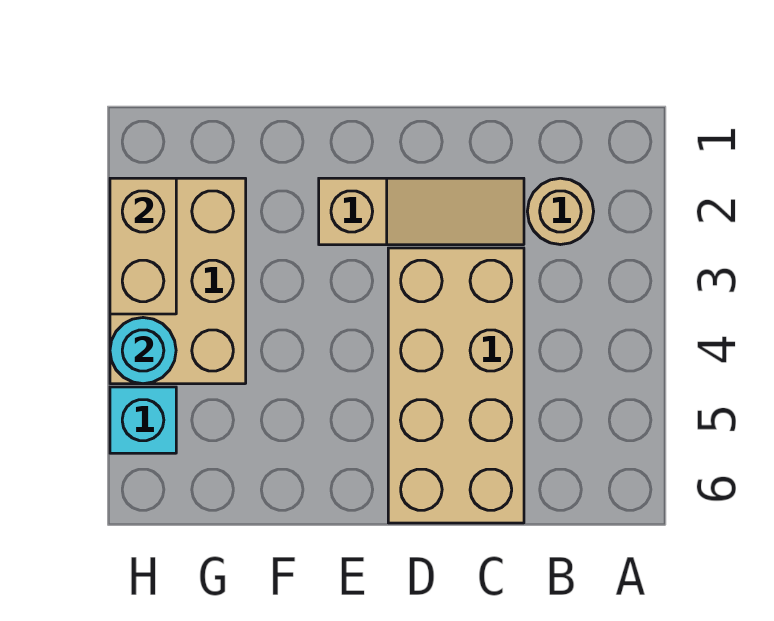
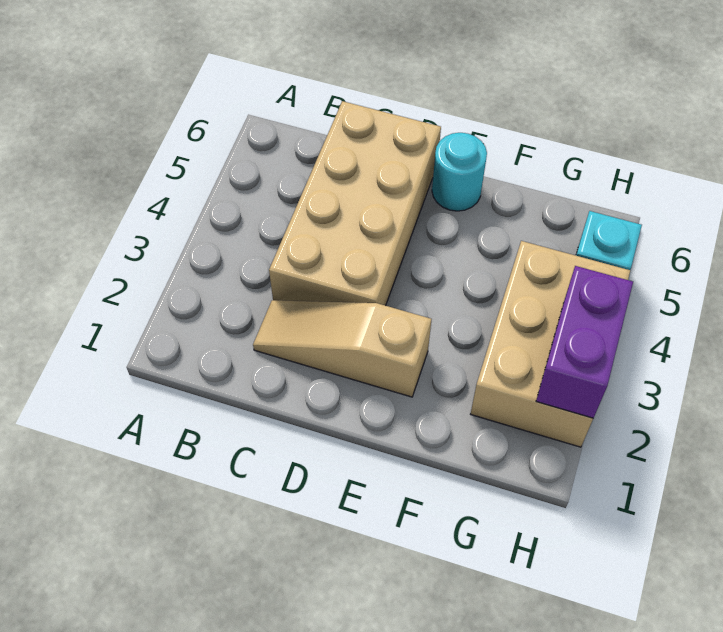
tan round brick B2 level 1 -> none
tan brick H2:H3 level 2 -> purple brick H2:H3 level 2
cyan round brick H4 level 2 -> cyan round brick E6 level 1

